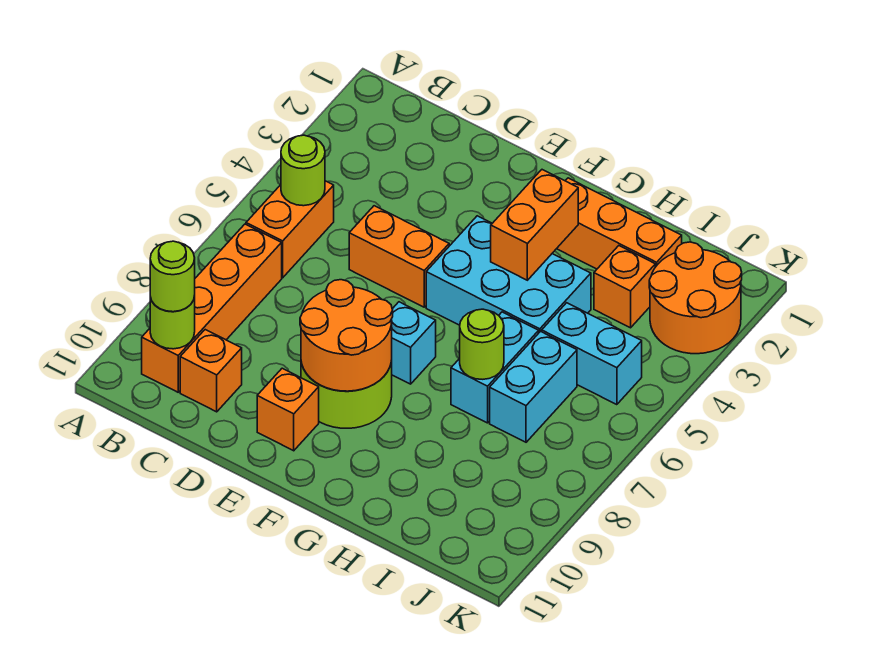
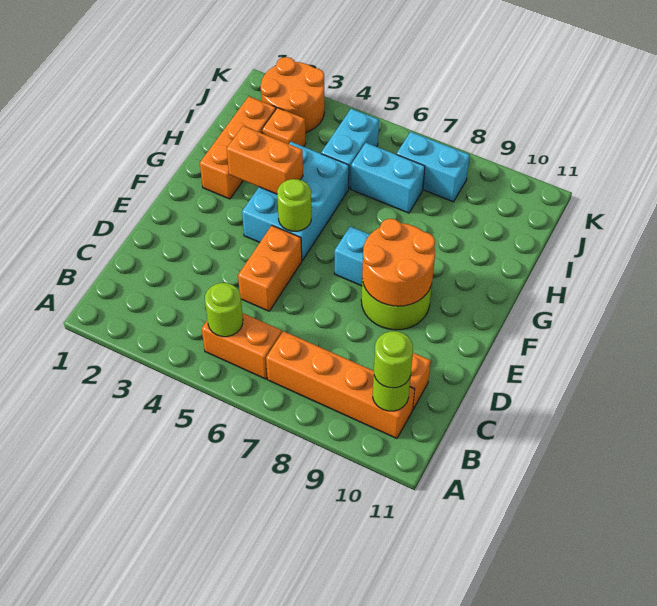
orange brick E10 level 1 -> none
cyan brick H6:H7 level 1 -> cyan brick J7:J8 level 1
lime round brick H7 level 2 -> lime round brick F5 level 2

